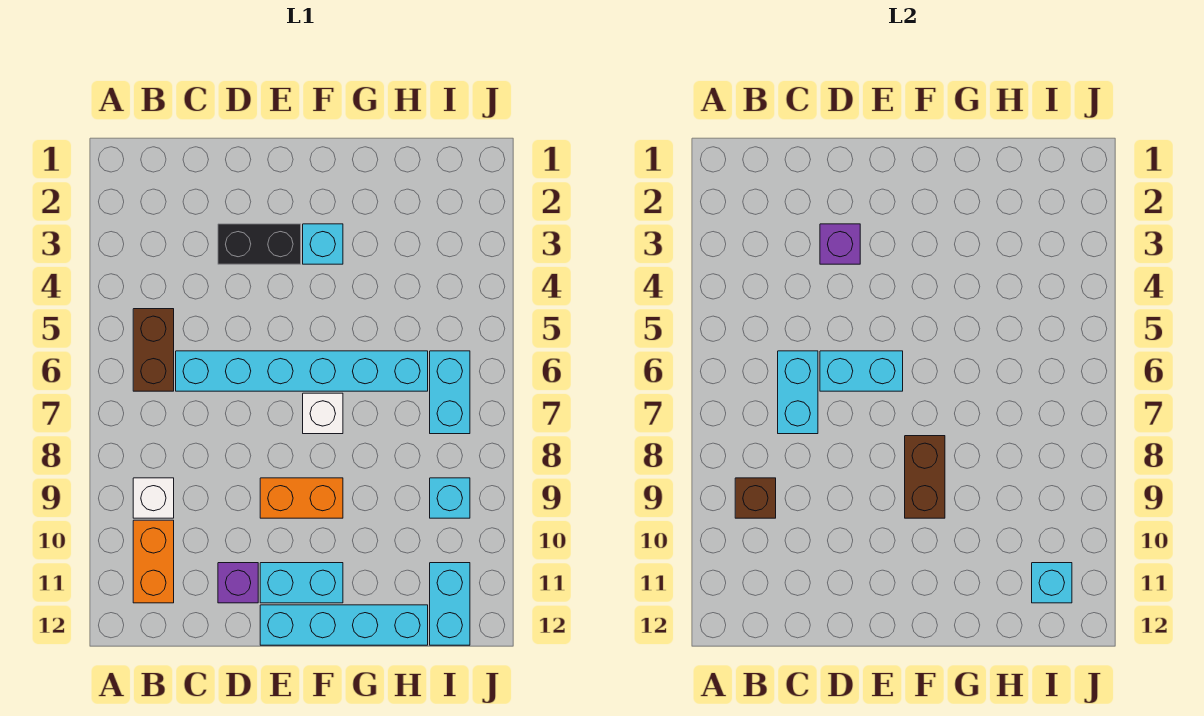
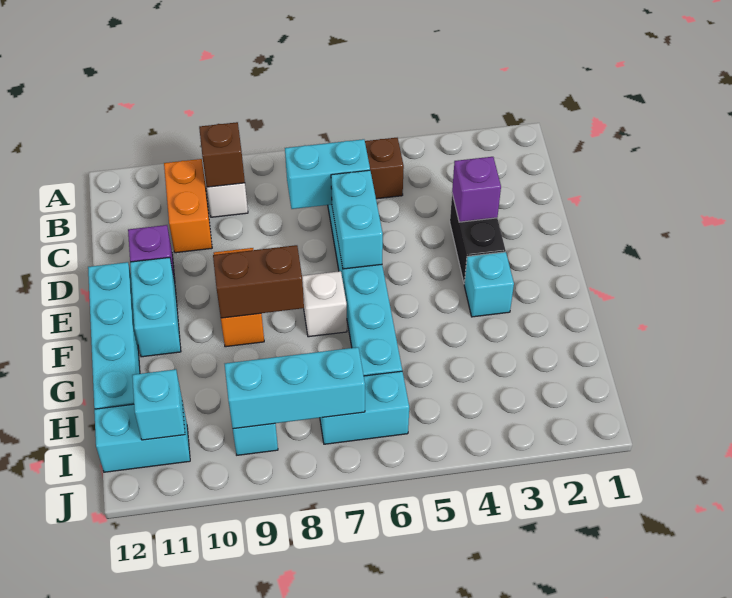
orange brick B10:B11 level 1 -> orange brick B10:C10 level 1
none -> cyan brick I7:I9 level 2

